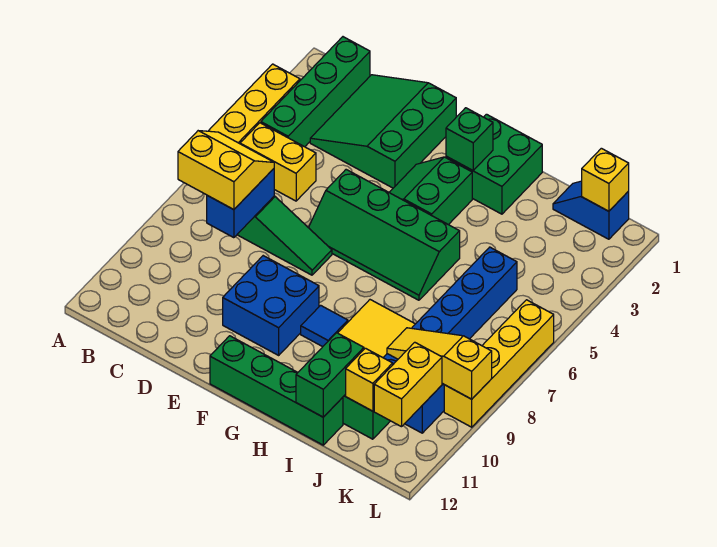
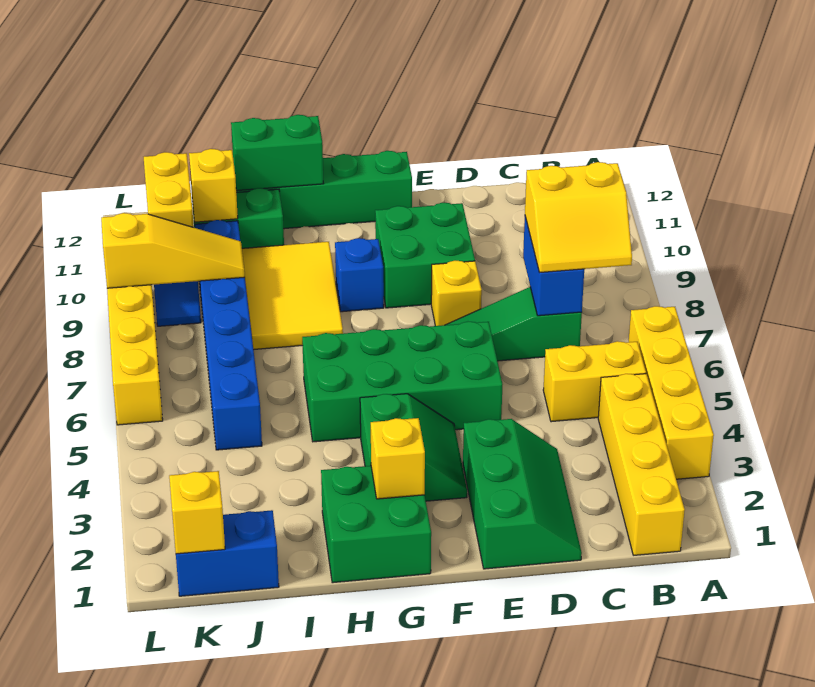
green brick B1:B4 level 1 -> yellow brick B1:B4 level 1
green slope C1:E3 level 1 top E -> green slope D1:E3 level 1 top E
green slope E5:H6 level 1 top 5 -> green brick E5:H6 level 1
none -> yellow brick E8 level 1
blue brick E9:F10 level 1 -> green brick E9:F10 level 1
green brick G2 level 2 -> yellow brick G2 level 2
blue tile G9 level 1 -> blue brick G9 level 1
green brick I11:I12 level 2 -> green brick H12:I12 level 2
blue slope J1:K1 level 1 top K -> blue brick J1:K1 level 1

